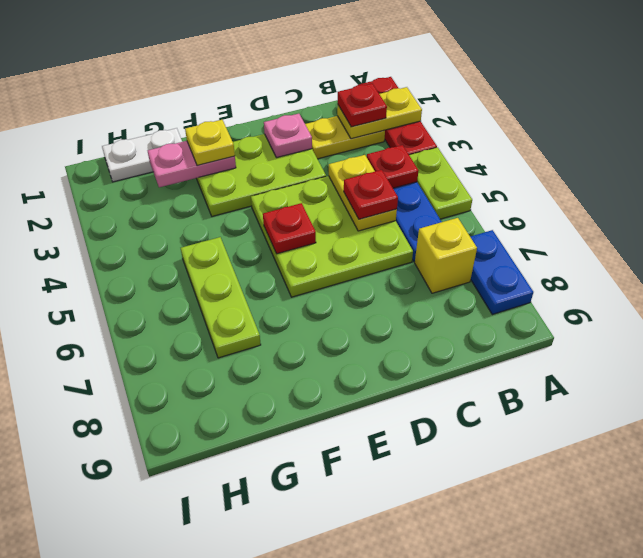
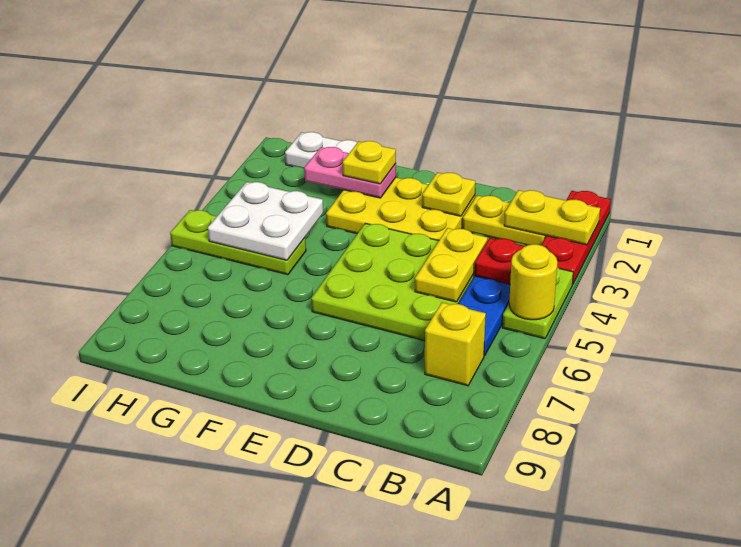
none -> yellow round brick A5 level 2
blue plate A7:A8 level 1 -> none
red plate B2 level 3 -> none
red plate C5 level 3 -> none
lime plate D2:F3 level 1 -> yellow plate D2:F3 level 1
pink plate D2 level 2 -> yellow plate D2 level 2
red plate E5 level 2 -> none
none -> white plate G4:H5 level 2
lime plate G5:G7 level 1 -> lime plate G5:I5 level 1

